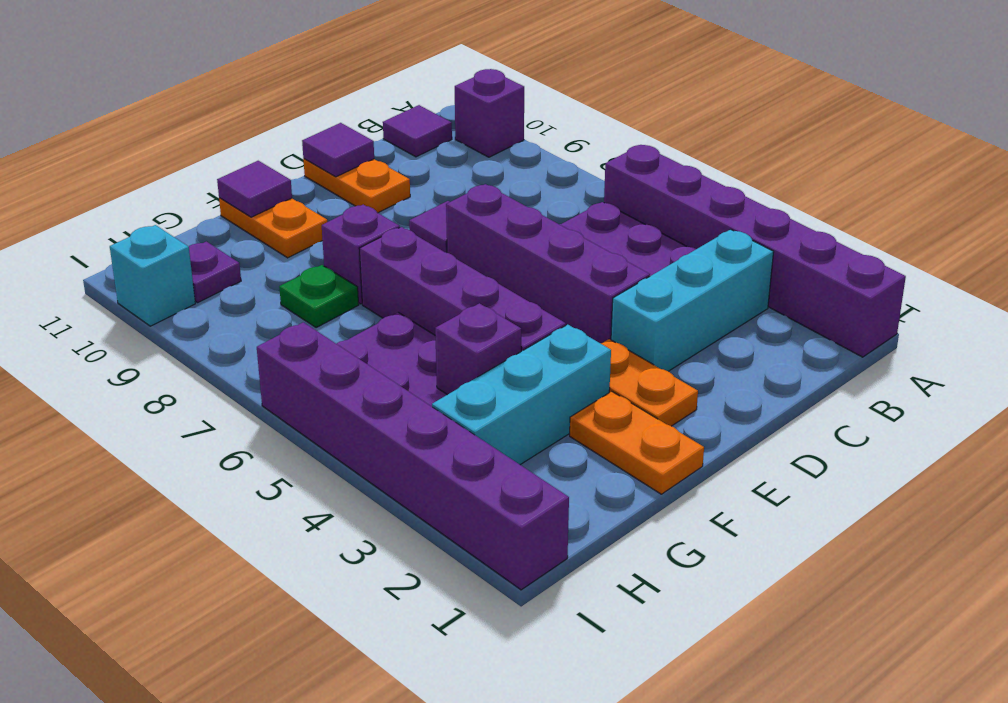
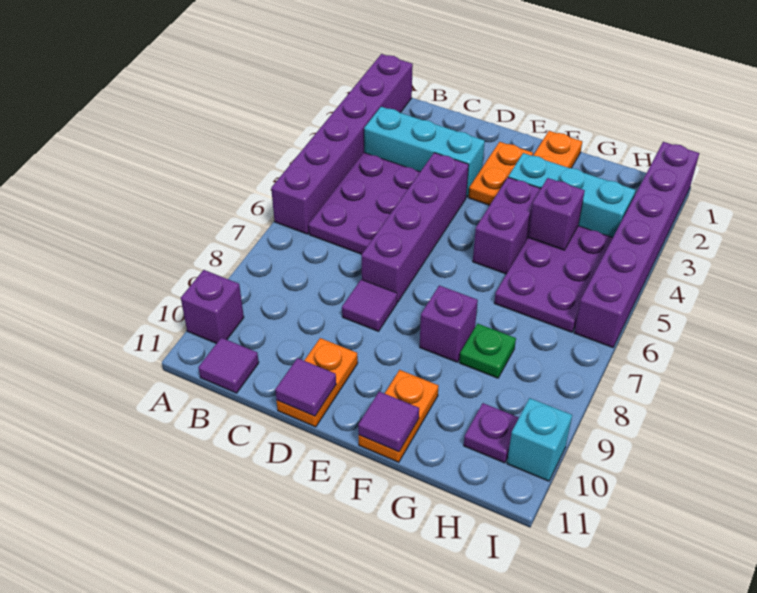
purple brick F4:F7 level 1 -> purple brick F4:F5 level 1

